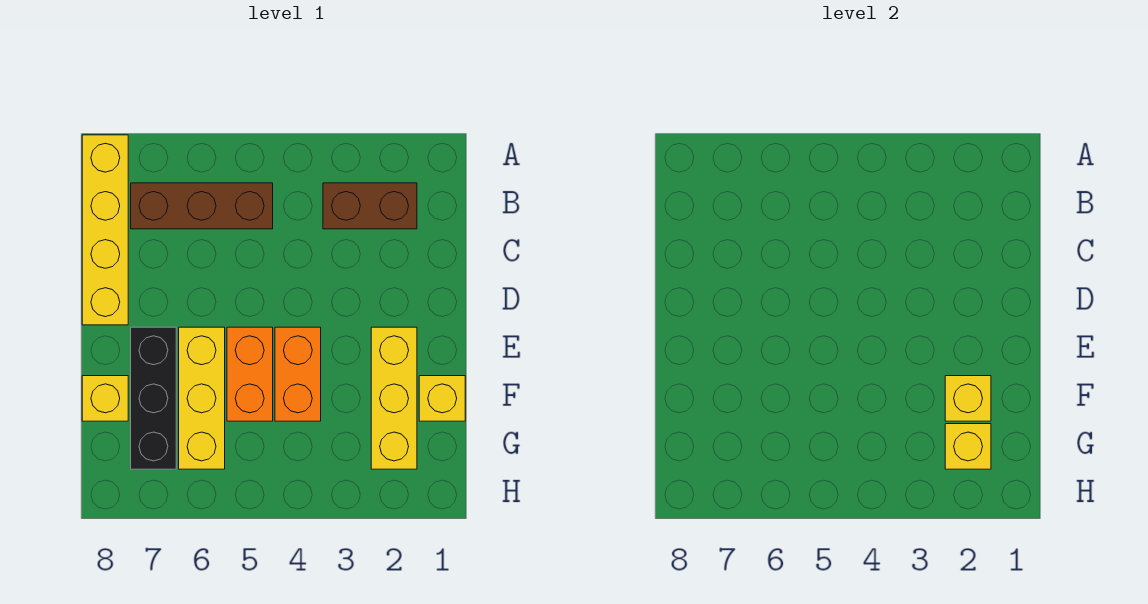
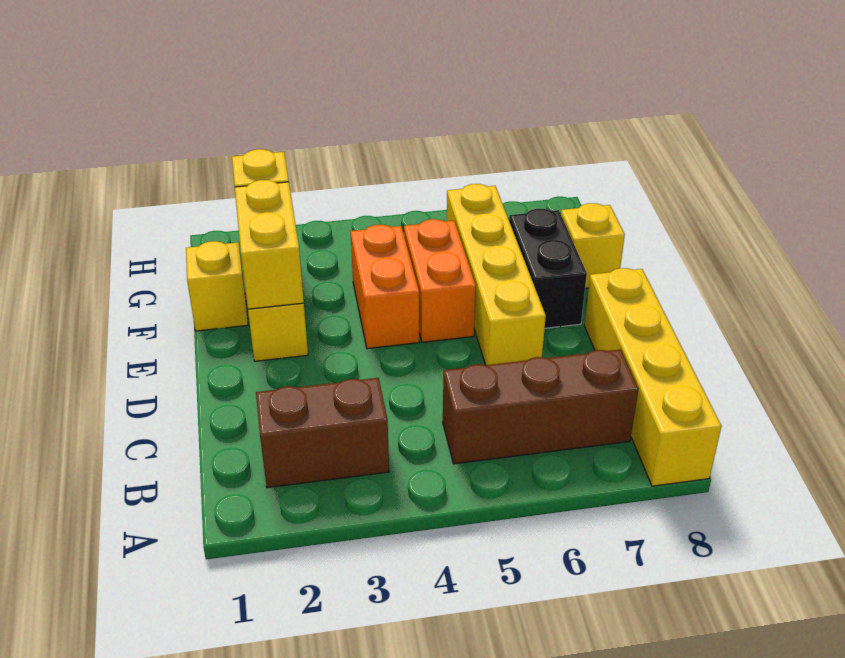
yellow brick E6:G6 level 1 -> yellow brick D6:G6 level 1
black brick E7:G7 level 1 -> black brick E7:F7 level 1
yellow brick F2 level 2 -> yellow brick E2:F2 level 2

